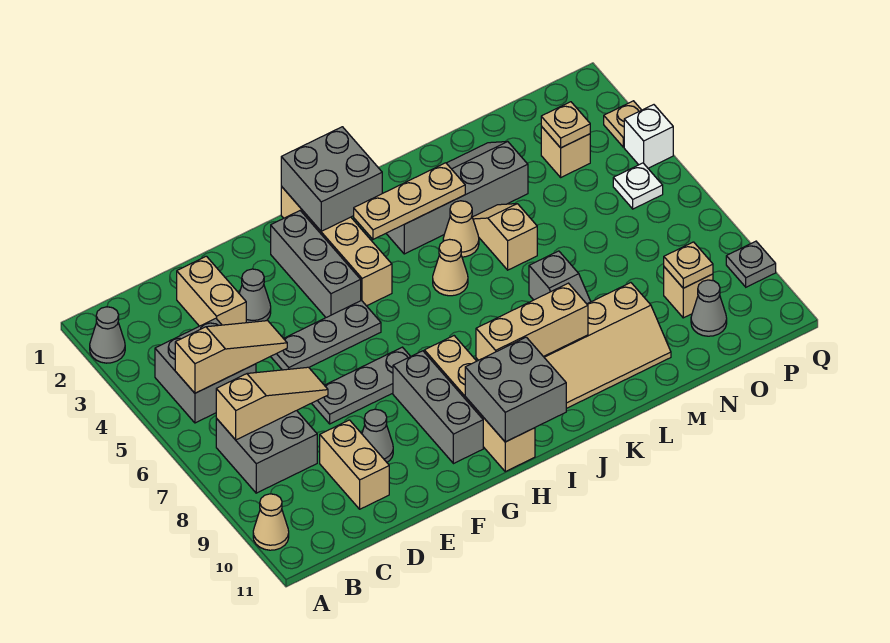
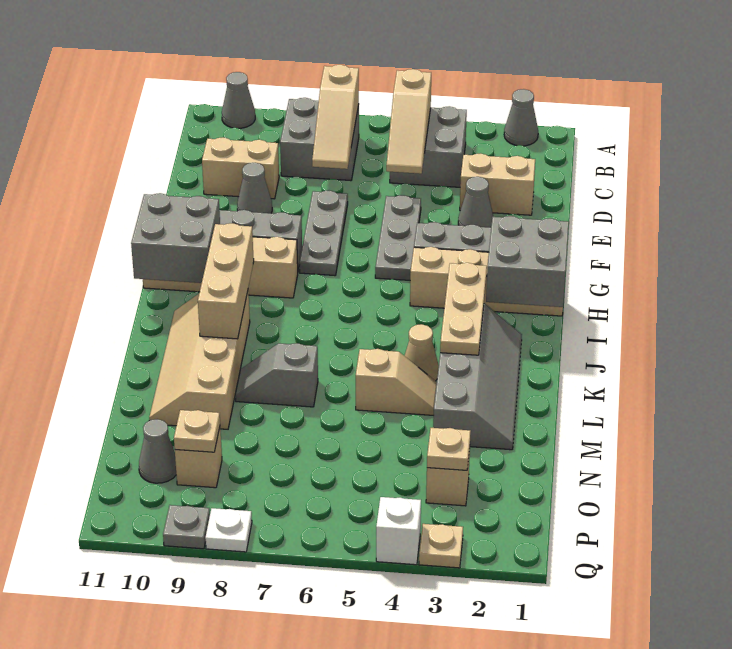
tan cone A10 level 1 -> grey cone A10 level 1
tan cone J5 level 1 -> none
white plate P5 level 1 -> white plate Q8 level 1

